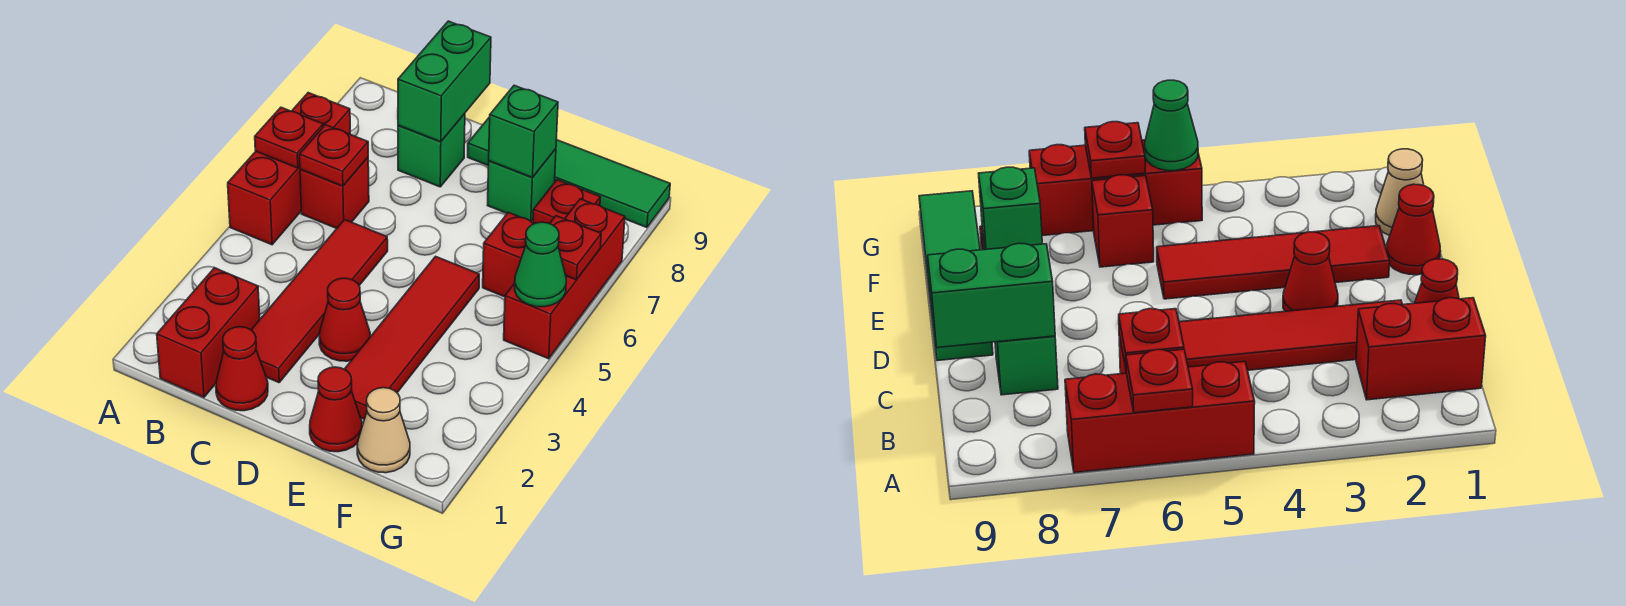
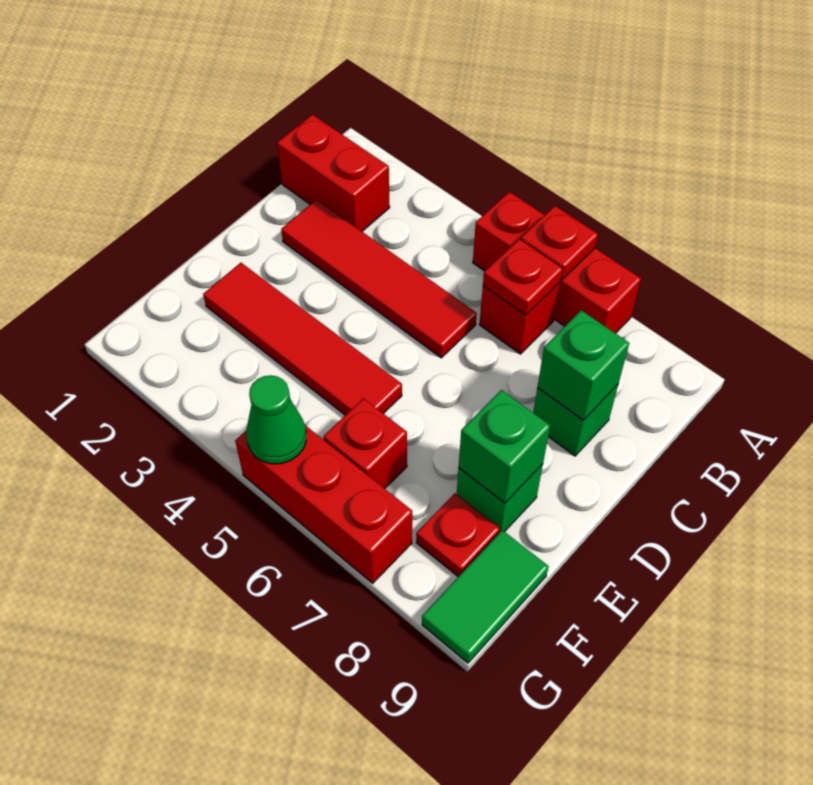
red cone C1 level 1 -> none
green brick C8:C9 level 2 -> green brick C8 level 2
red cone D3 level 1 -> none
green tile D9:G9 level 1 -> green tile F9:G9 level 1
red cone E1 level 1 -> none
tan cone F1 level 1 -> none
red plate G6 level 2 -> none

